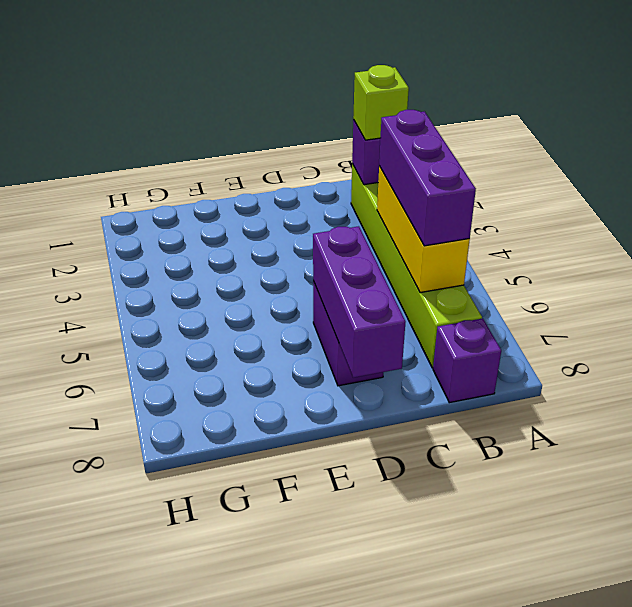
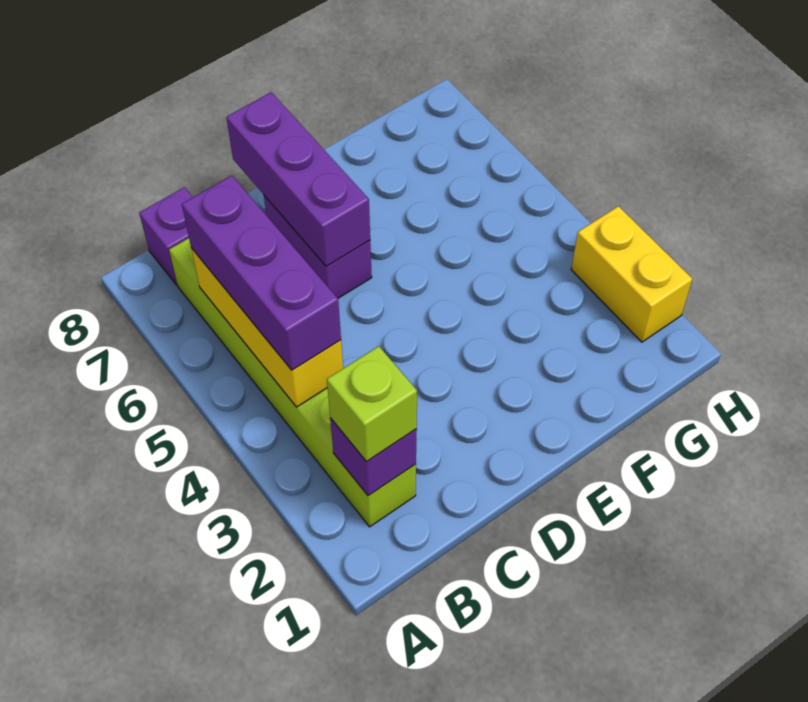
none -> yellow brick H2:H3 level 1

